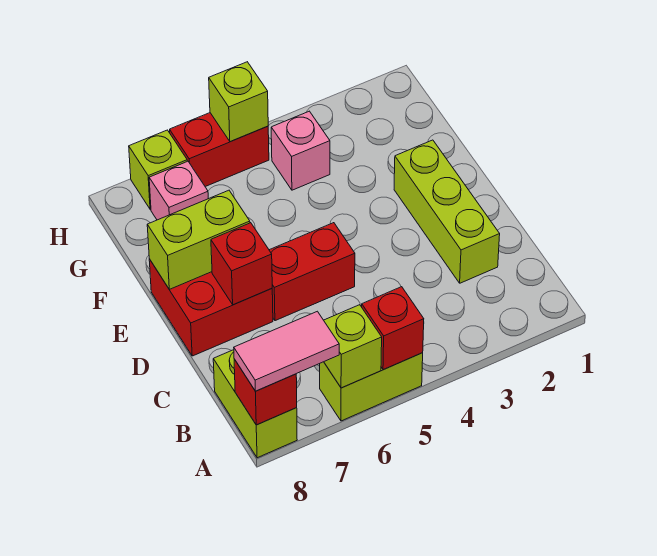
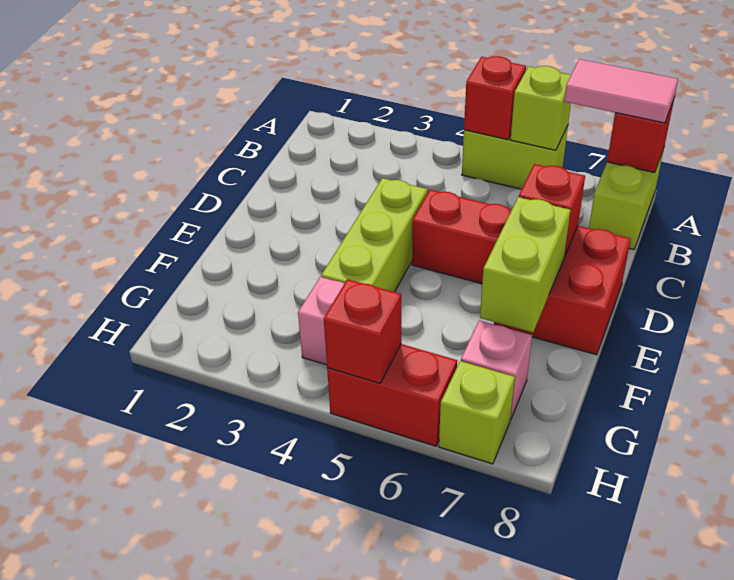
lime brick C2:E2 level 1 -> lime brick D4:F4 level 1
lime brick E7:E8 level 2 -> lime brick E7:F7 level 2
lime brick H5 level 2 -> red brick H5 level 2

